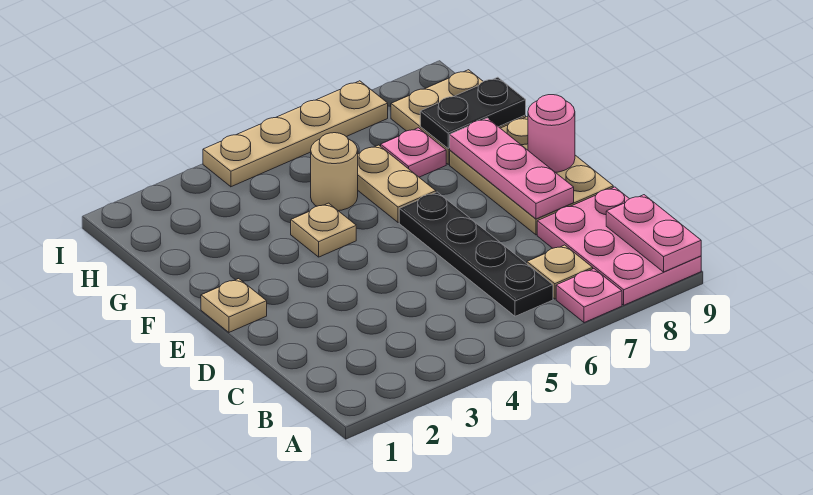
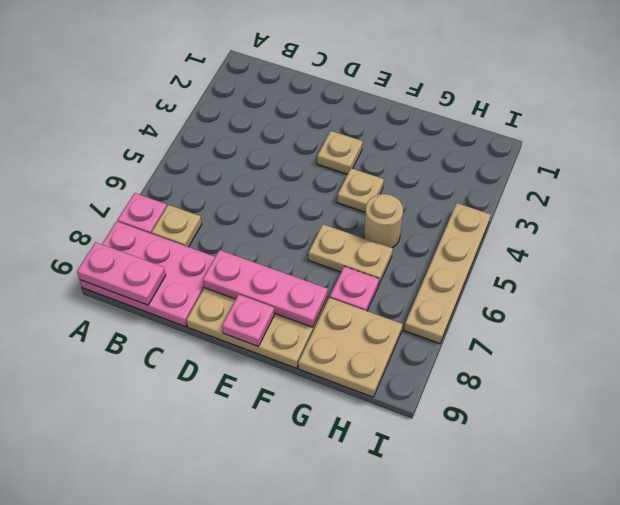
black plate B6:E6 level 1 -> none
tan plate E1 level 1 -> tan plate E3 level 1
pink round brick E9 level 2 -> pink plate E9 level 2
black plate G8:G9 level 2 -> none

